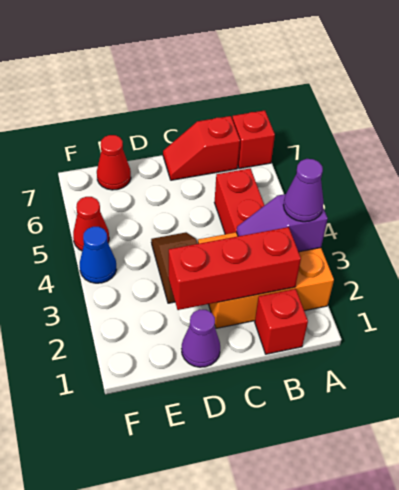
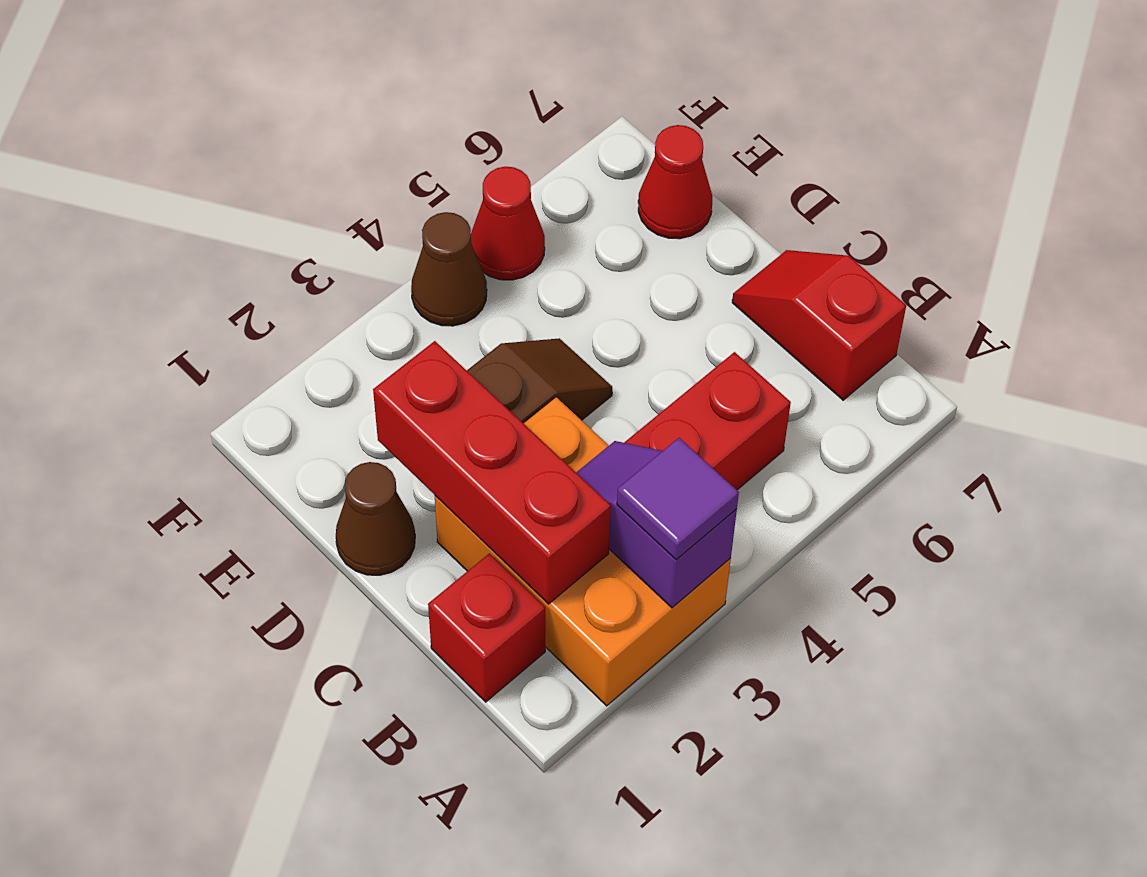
purple cone A3 level 3 -> purple tile A3 level 3
red brick A7 level 1 -> none
purple cone D1 level 1 -> brown cone D1 level 1
blue cone F4 level 1 -> brown cone F4 level 1

